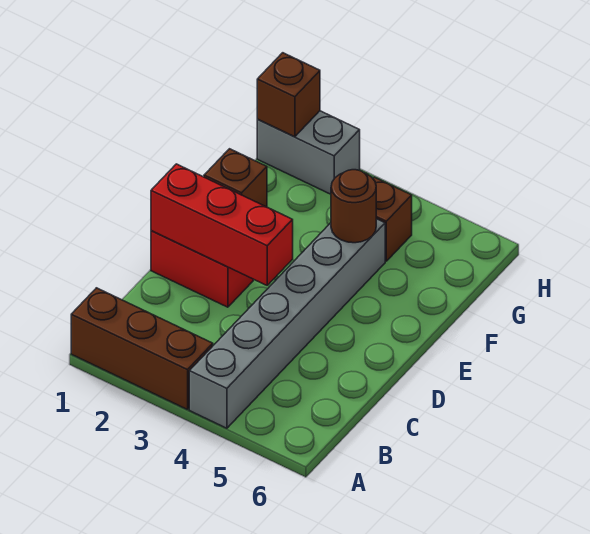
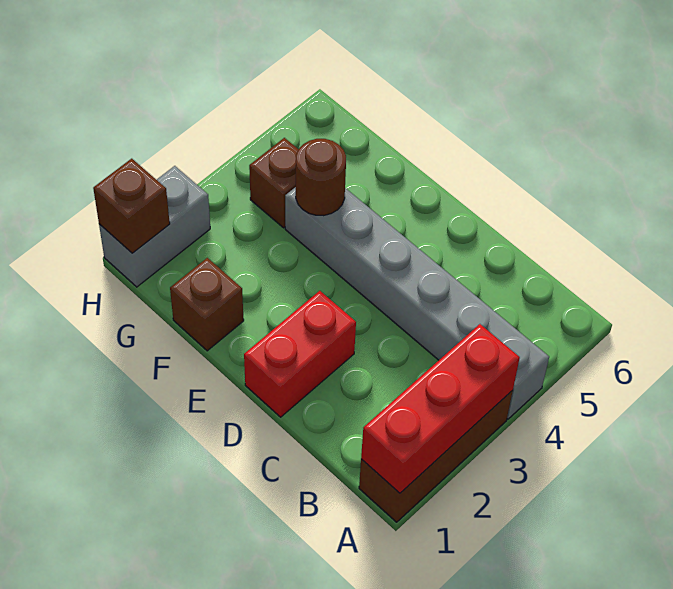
red brick D1:D3 level 2 -> red brick A1:A3 level 2

